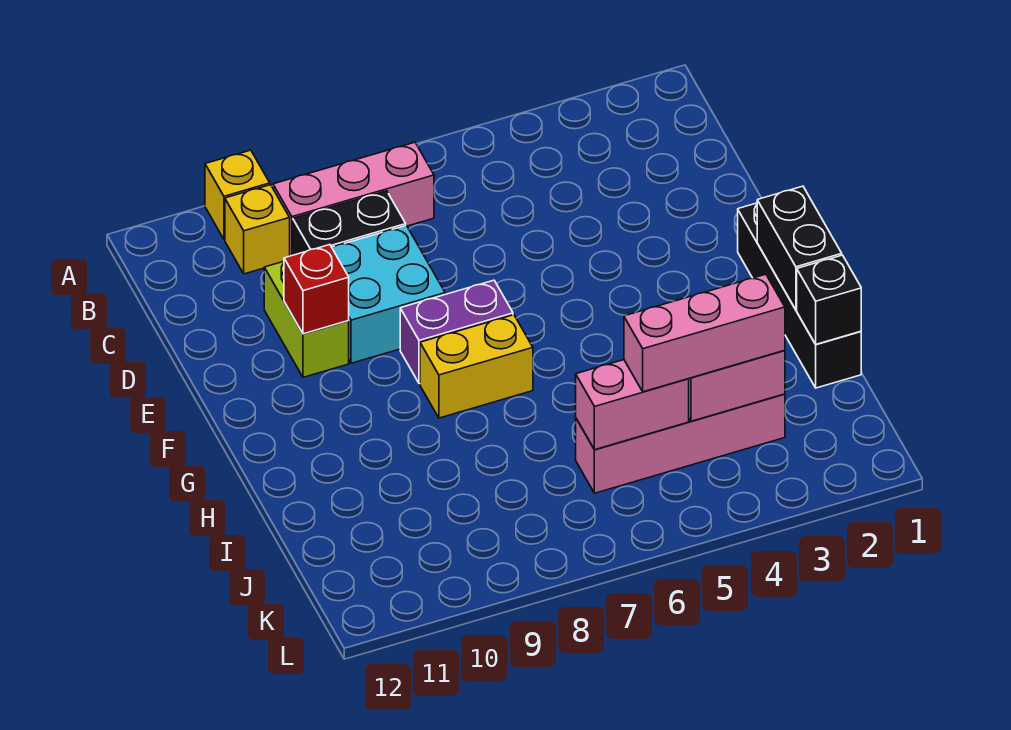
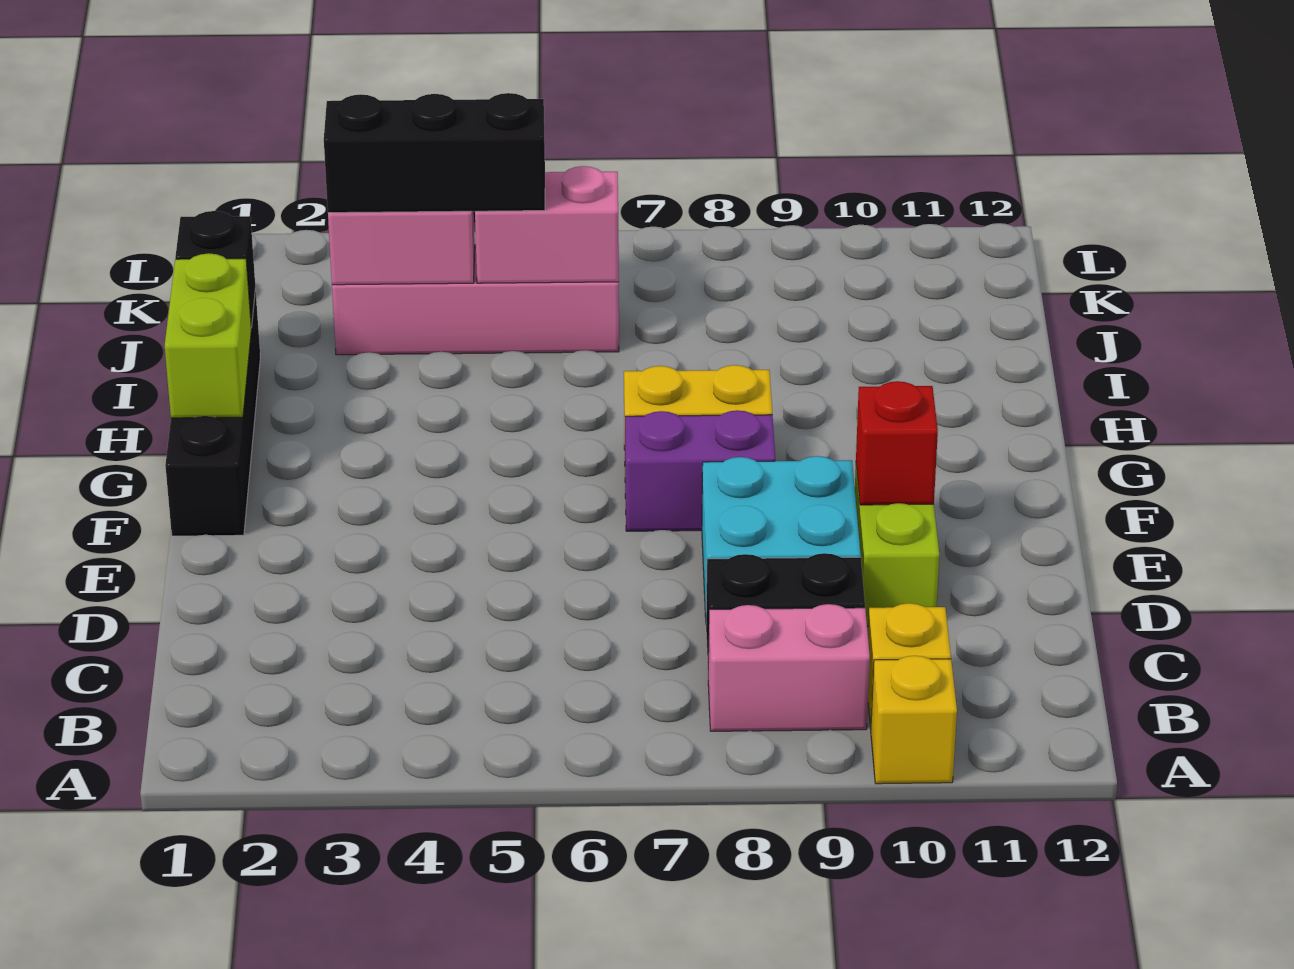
pink brick B7:B9 level 1 -> pink brick B8:B9 level 1
black brick G1:H1 level 2 -> lime brick G1:H1 level 2
pink brick J3:J5 level 3 -> black brick J3:J5 level 3

